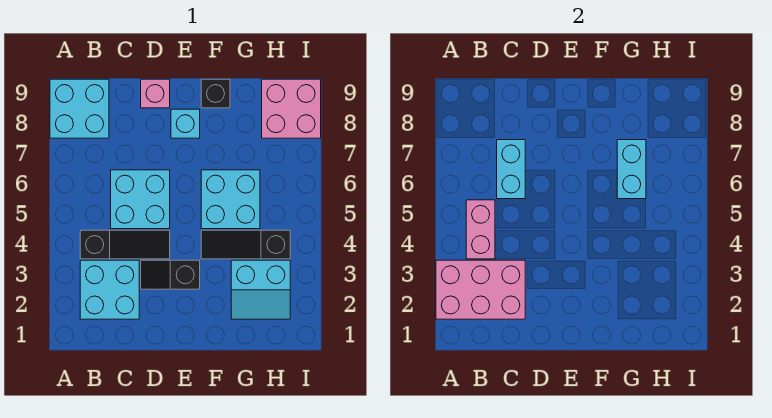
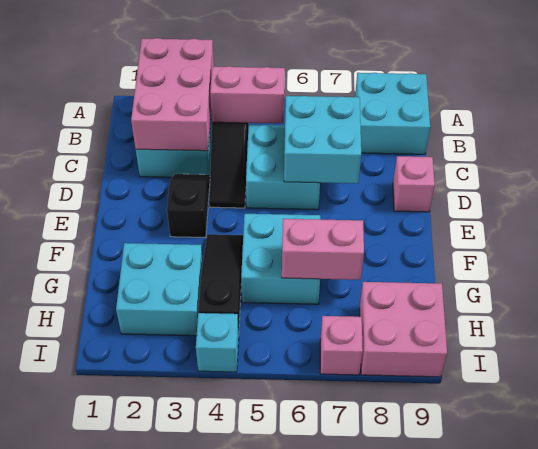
cyan brick C6:C7 level 2 -> cyan brick C6:D7 level 2
cyan brick E8 level 1 -> cyan brick I4 level 1
black brick F9 level 1 -> none
cyan slope G2:H3 level 1 top 3 -> cyan brick G2:H3 level 1
cyan brick G6:G7 level 2 -> pink brick G6:G7 level 2
none -> pink brick I7 level 1

